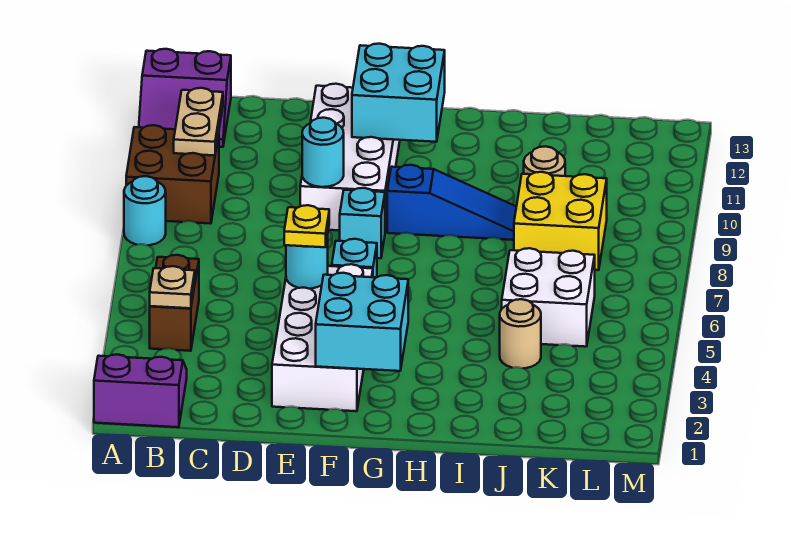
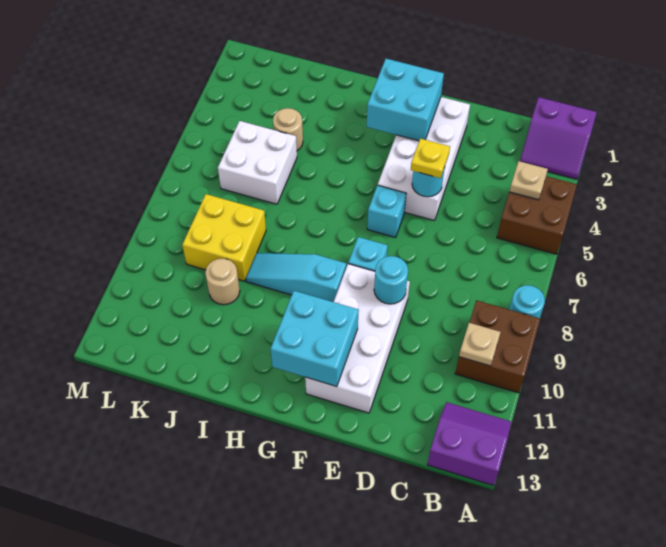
brown brick B4:B5 level 1 -> brown brick A4:B5 level 1
tan plate B10:B11 level 2 -> tan plate B10 level 2
blue slope G9:I9 level 1 top G -> cyan slope G9:I9 level 1 top G

